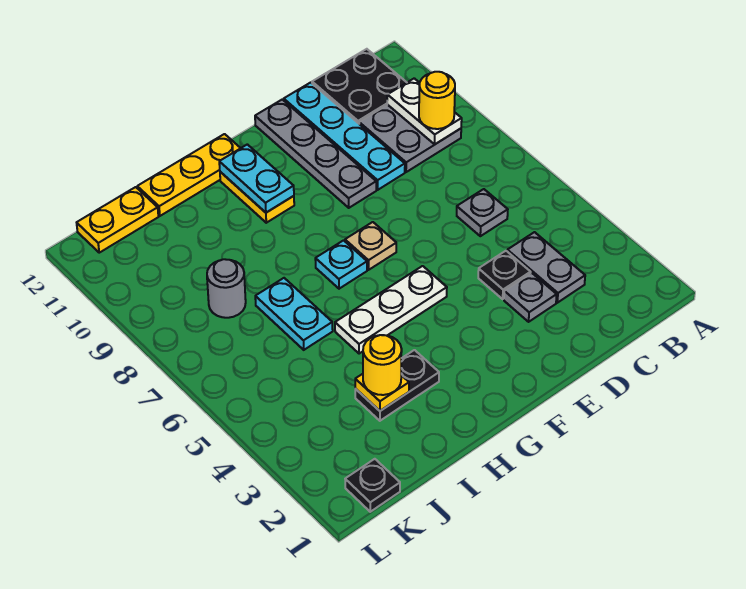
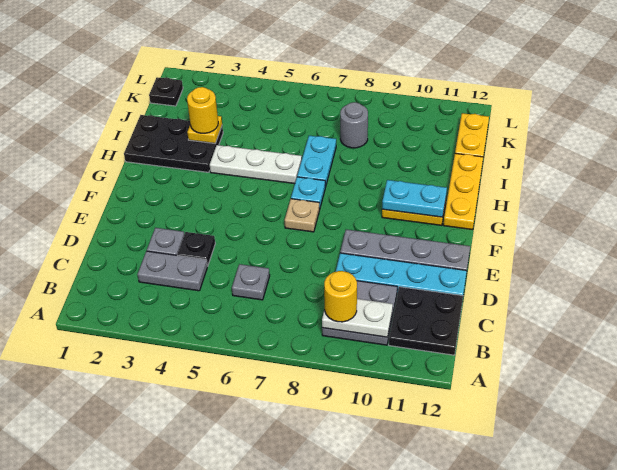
white plate F5:H5 level 1 -> white plate H4:H6 level 1
black plate H3:I3 level 1 -> black plate H1:I3 level 1
cyan plate I6:I7 level 1 -> cyan plate H7:I7 level 1

